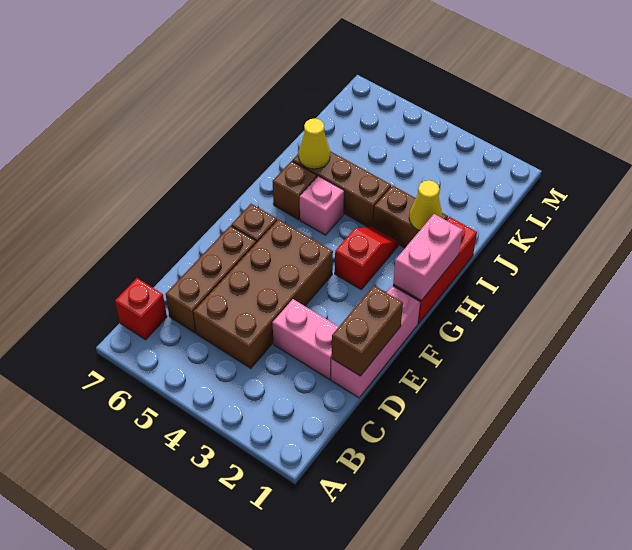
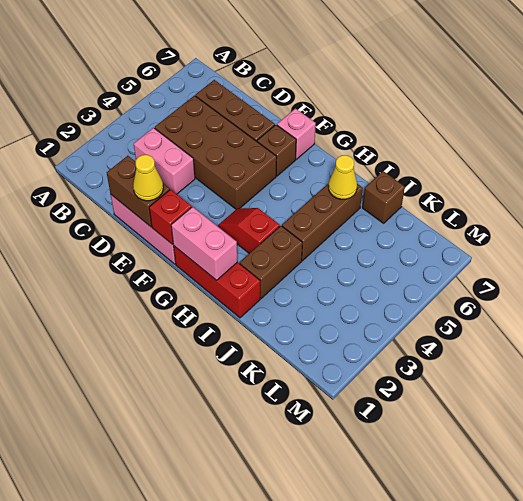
red brick B7 level 1 -> red brick F1 level 2
pink brick D2:D3 level 1 -> pink brick C3:D3 level 1
red slope G3:H3 level 1 top G -> red slope G3:H3 level 1 top H
pink brick H5 level 1 -> pink brick F7 level 1
brown brick H6 level 1 -> brown brick J7 level 1
yellow cone I2 level 2 -> yellow cone E1 level 3

